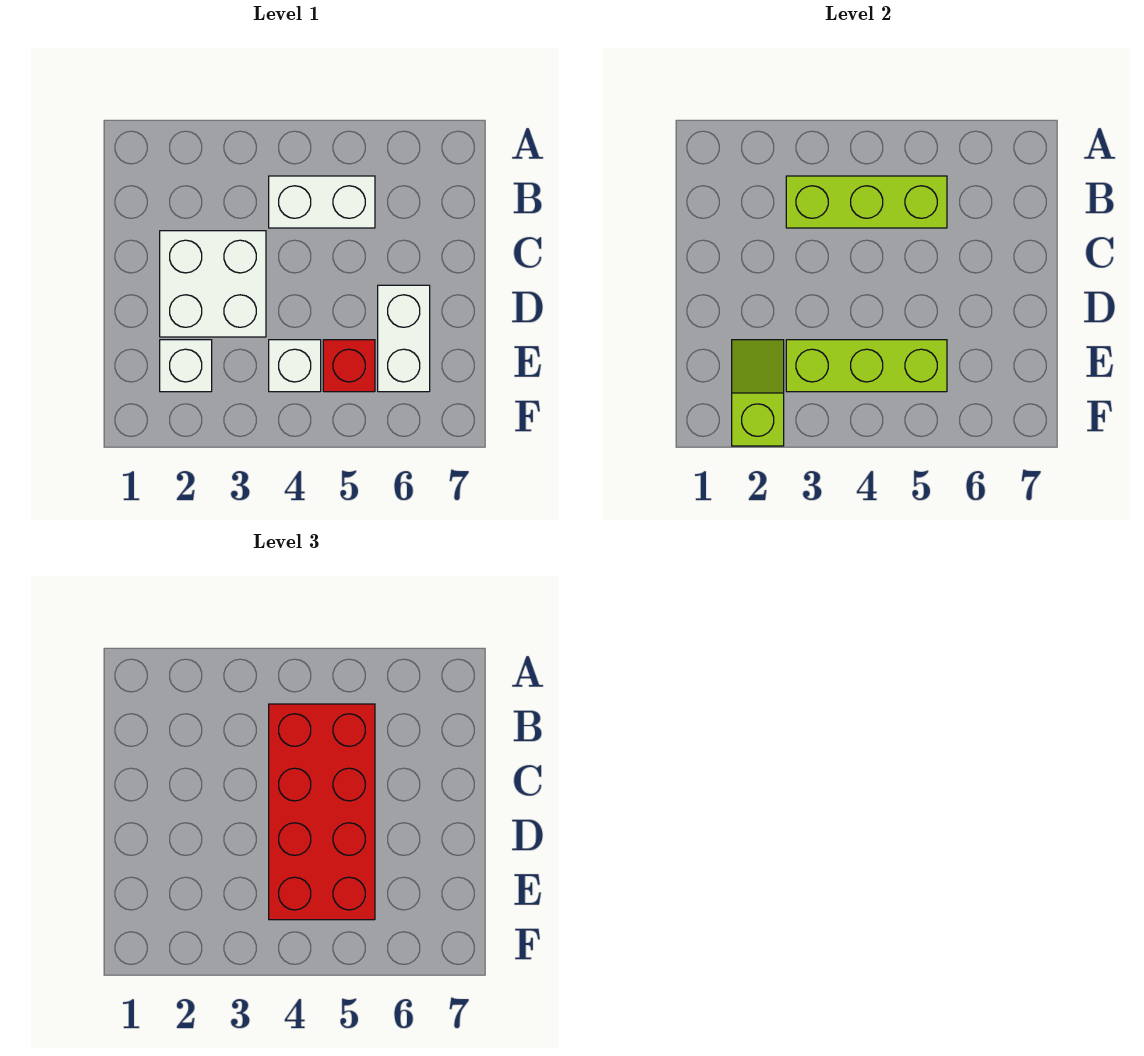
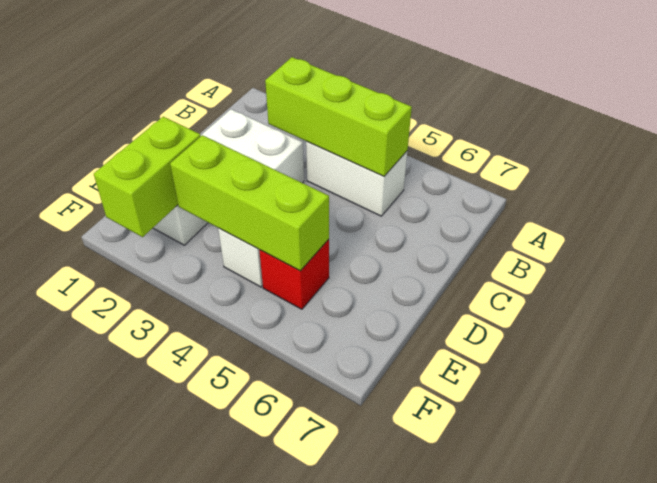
red brick B4:E5 level 3 -> none
white brick D6:E6 level 1 -> none
lime slope E2:F2 level 2 top F -> lime brick E2:F2 level 2

